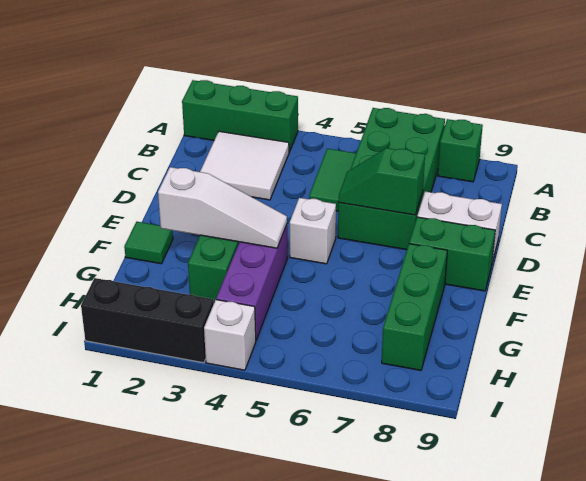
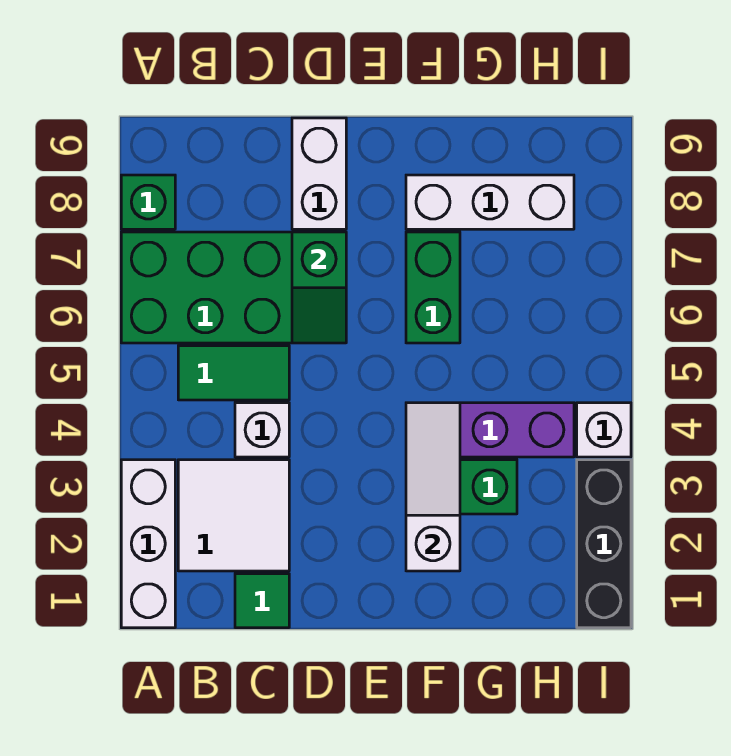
green brick A1:A3 level 1 -> white brick A1:A3 level 1
white brick E5 level 1 -> white brick C4 level 1
green brick E8:E9 level 1 -> green brick F6:F7 level 1
green tile F1 level 1 -> green tile C1 level 1
green brick F8:H8 level 1 -> white brick F8:H8 level 1

